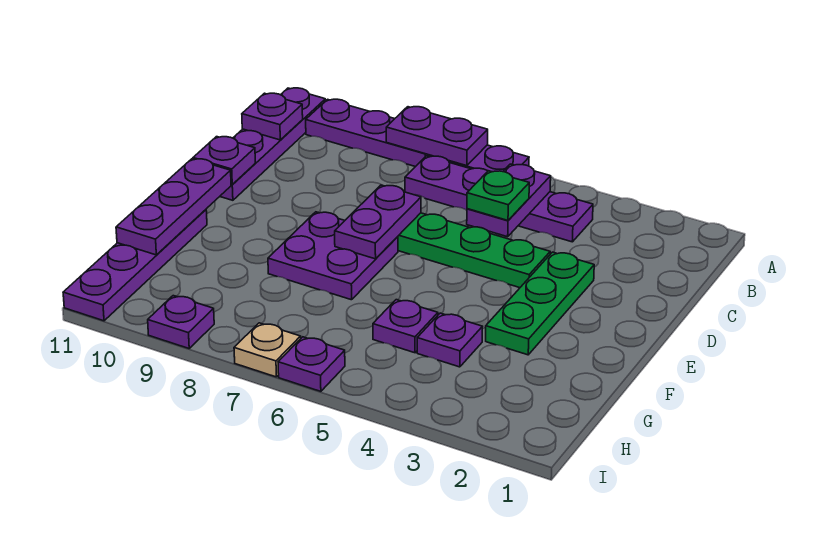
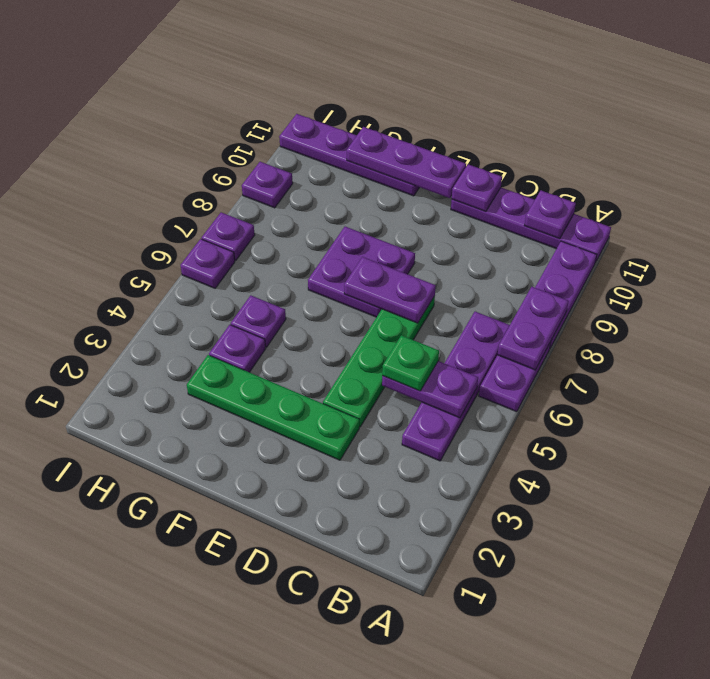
green plate D3:F3 level 1 -> green plate D3:G3 level 1
tan plate I7 level 1 -> purple plate I7 level 1

